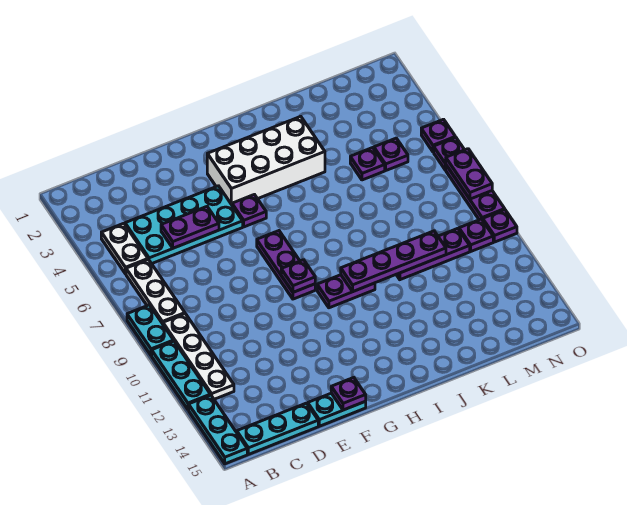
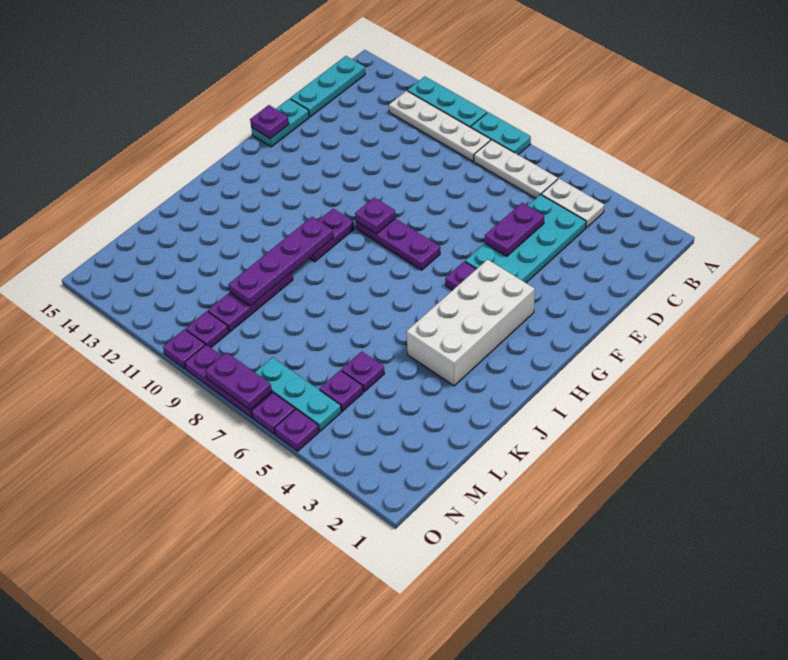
cyan plate A13:A15 level 1 -> cyan plate N5:N7 level 1

